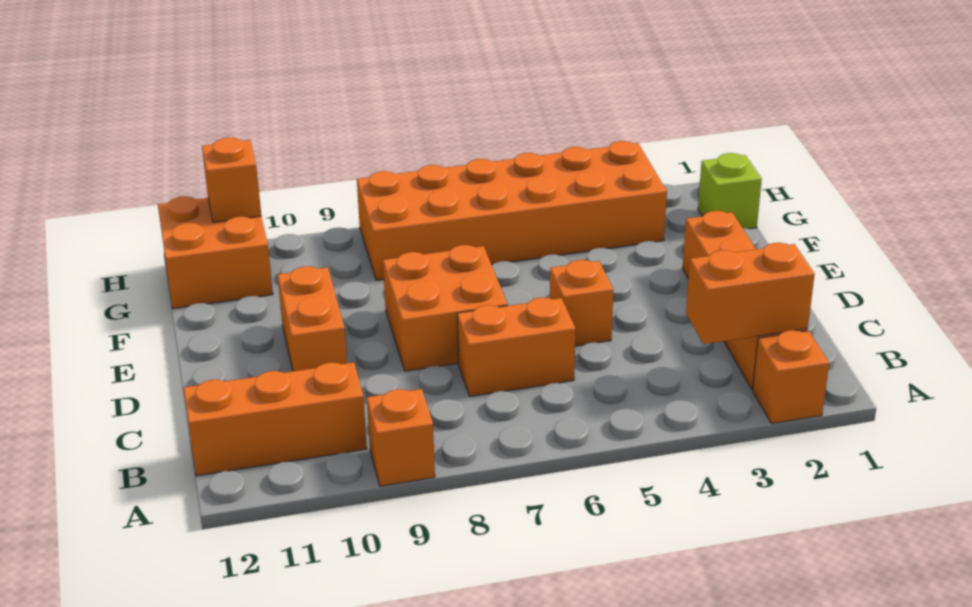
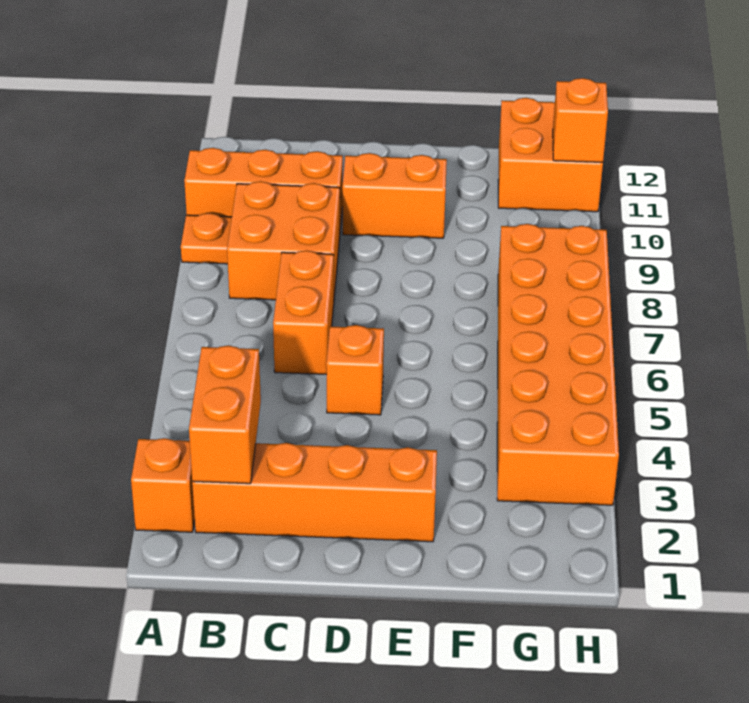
orange brick A9 level 1 -> orange plate A9 level 1
orange brick B10:B12 level 1 -> orange brick A10:C10 level 1
orange brick D7:E8 level 1 -> orange brick B8:C9 level 1
lime brick G1 level 1 -> none

